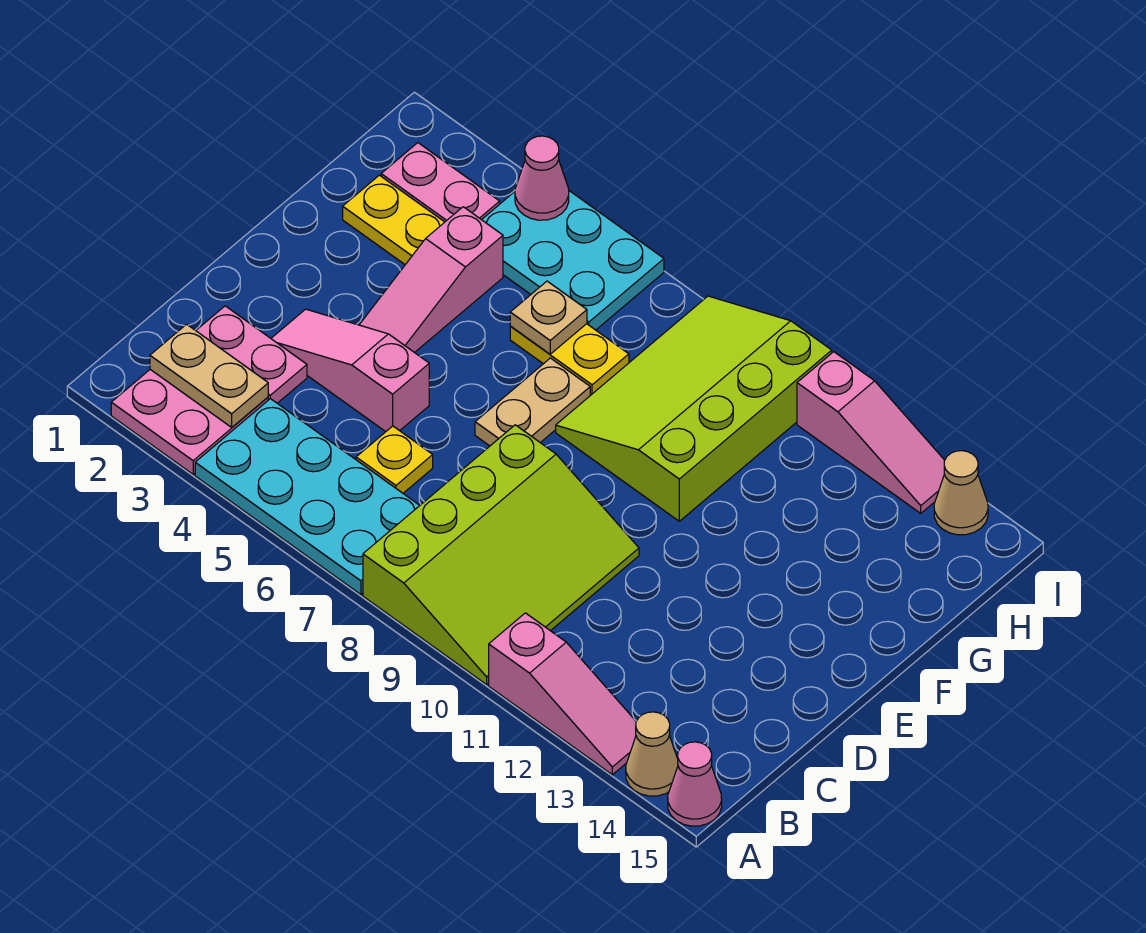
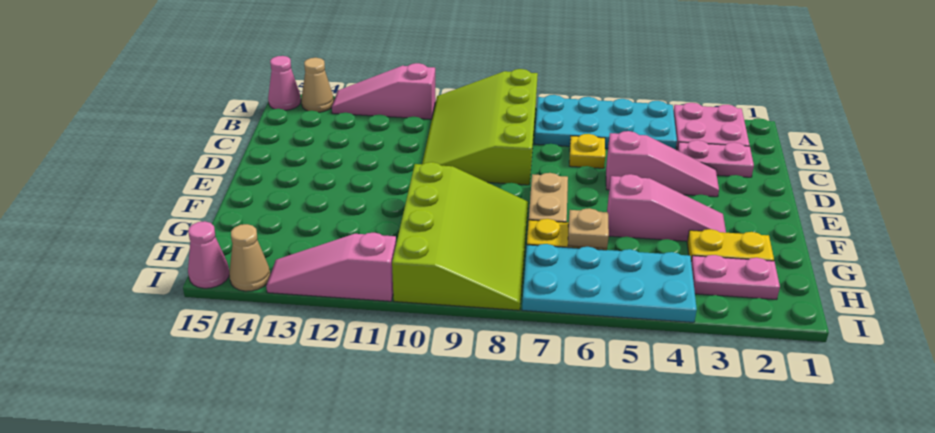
tan plate B2:B3 level 2 -> none
pink slope E4:G4 level 1 top G -> pink slope F3:F5 level 1 top 5
cyan plate H4:I6 level 1 -> cyan plate H4:I7 level 1
pink cone I4 level 2 -> pink cone I15 level 1

